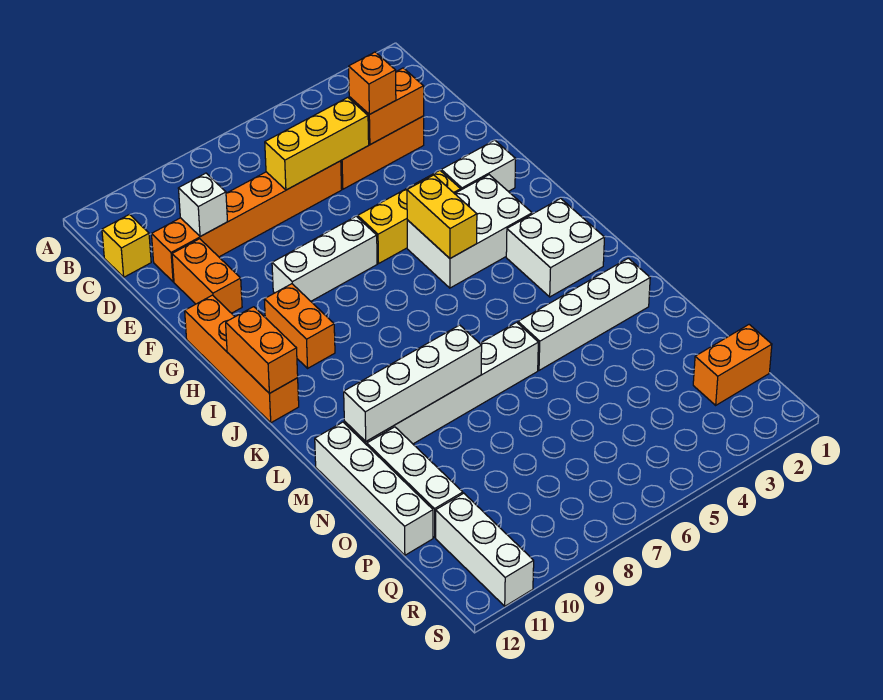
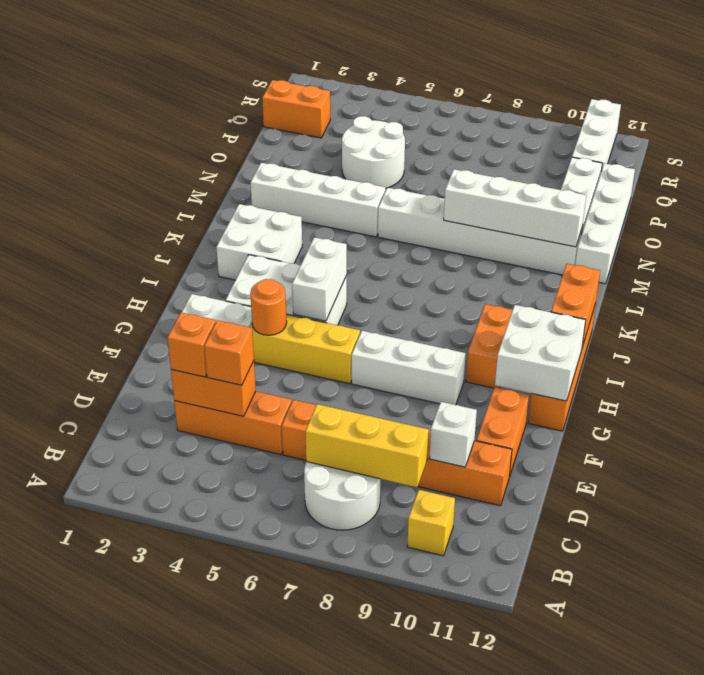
none -> white round brick B7:C8 level 1
yellow brick C12 level 1 -> yellow brick B10 level 1
none -> orange brick D3 level 3
yellow brick D5:D7 level 2 -> yellow brick C7:C9 level 2
none -> orange round brick G4 level 2
none -> white brick G11:H12 level 2
yellow brick H5:I5 level 2 -> white brick H5:I5 level 2
none -> white round brick O4:P5 level 1

